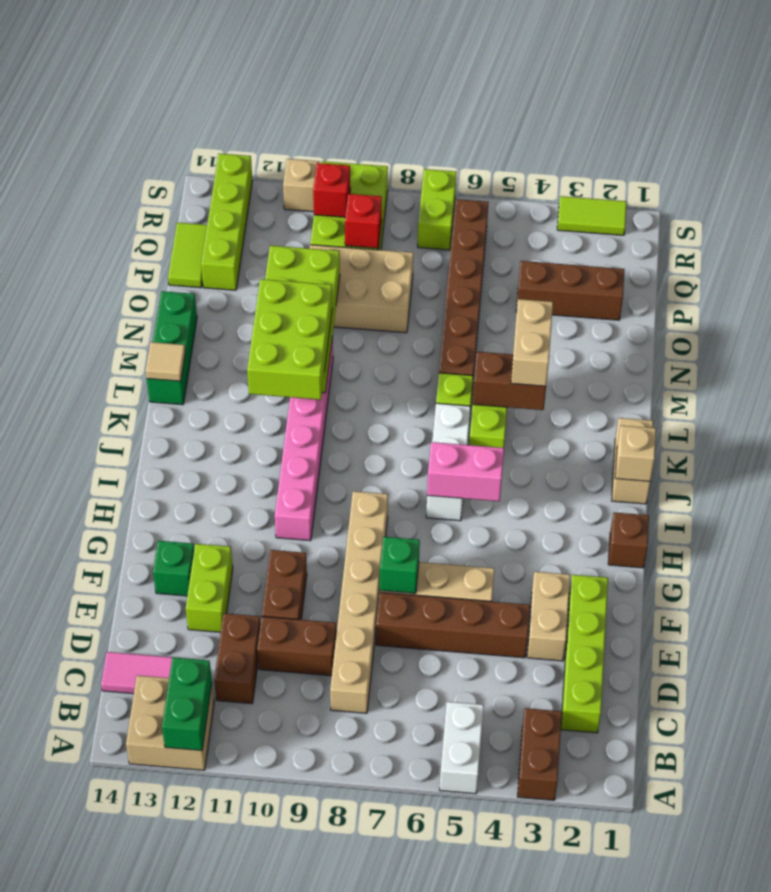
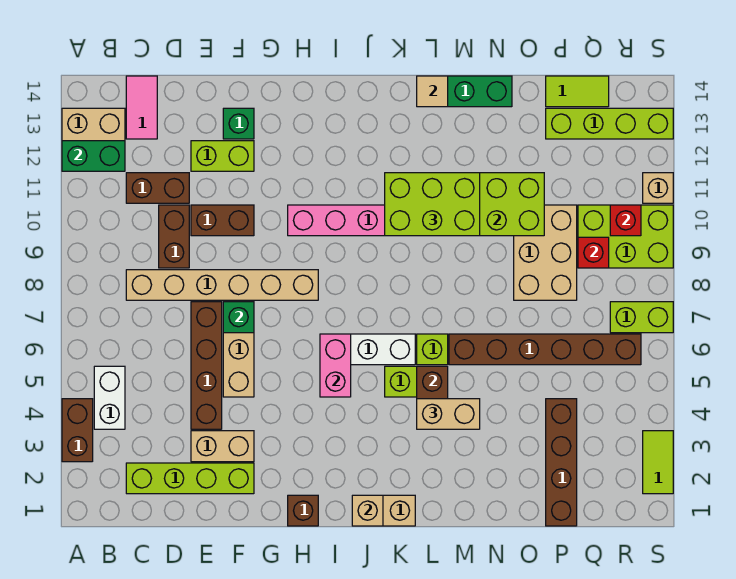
brown brick A3:B3 level 1 -> brown brick A3:A4 level 1
white brick A5:B5 level 1 -> white brick B4:B5 level 1
brown brick P2:P4 level 1 -> brown brick P1:P4 level 1

